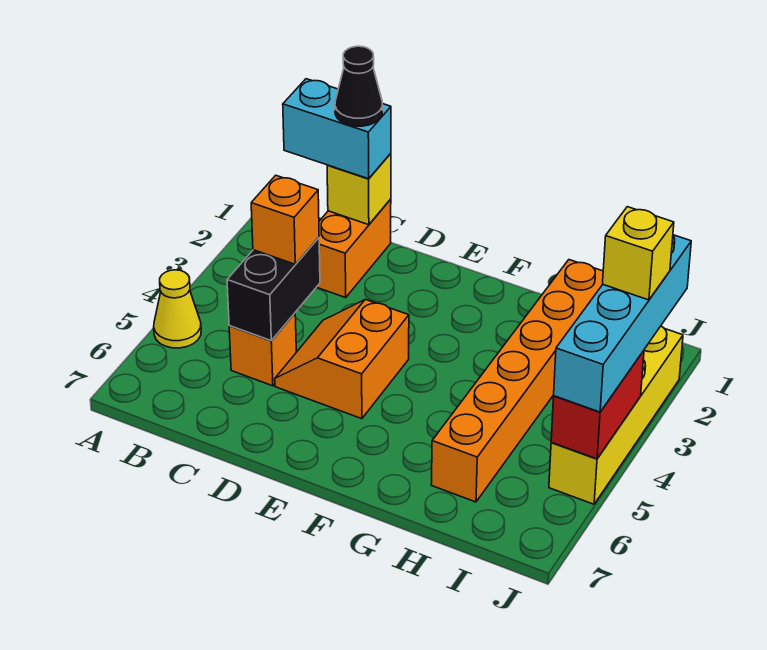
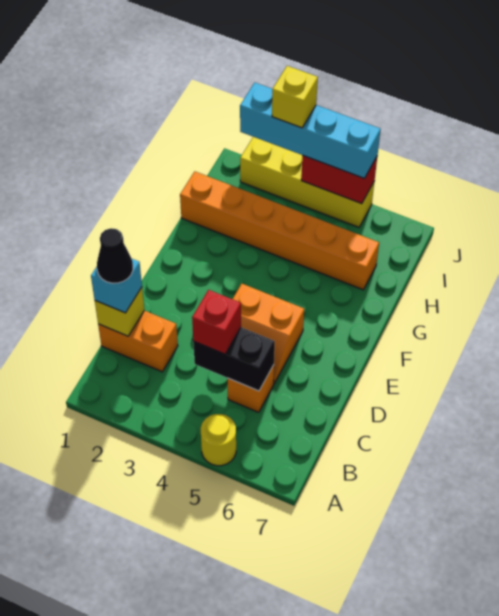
yellow cone A5 level 1 -> yellow round brick A5 level 1
cyan brick B1:C1 level 3 -> cyan brick C1 level 3
orange brick C4 level 3 -> red brick C4 level 3

